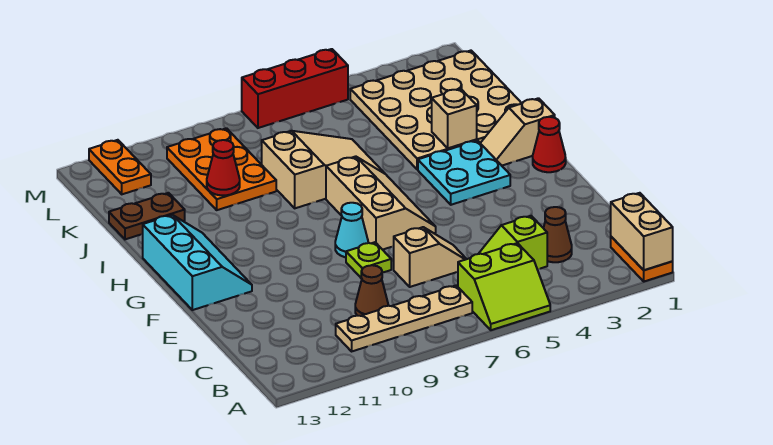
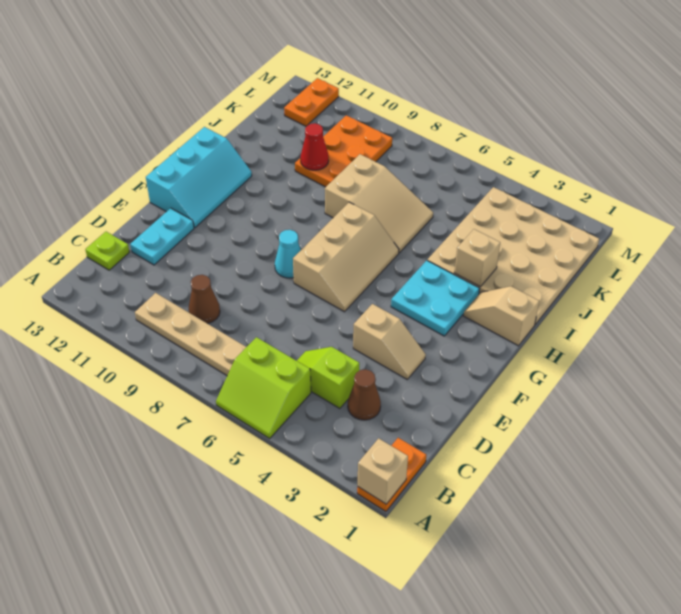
tan brick A1:B1 level 2 -> tan brick A1 level 2
tan slope D6:D7 level 1 top 7 -> tan slope E3:E4 level 1 top 4
none -> cyan plate D12:E12 level 1
lime plate E8 level 1 -> lime plate C13 level 1
red cone G1 level 1 -> none
brown plate J12:J13 level 1 -> none
red brick M5:M7 level 1 -> none

